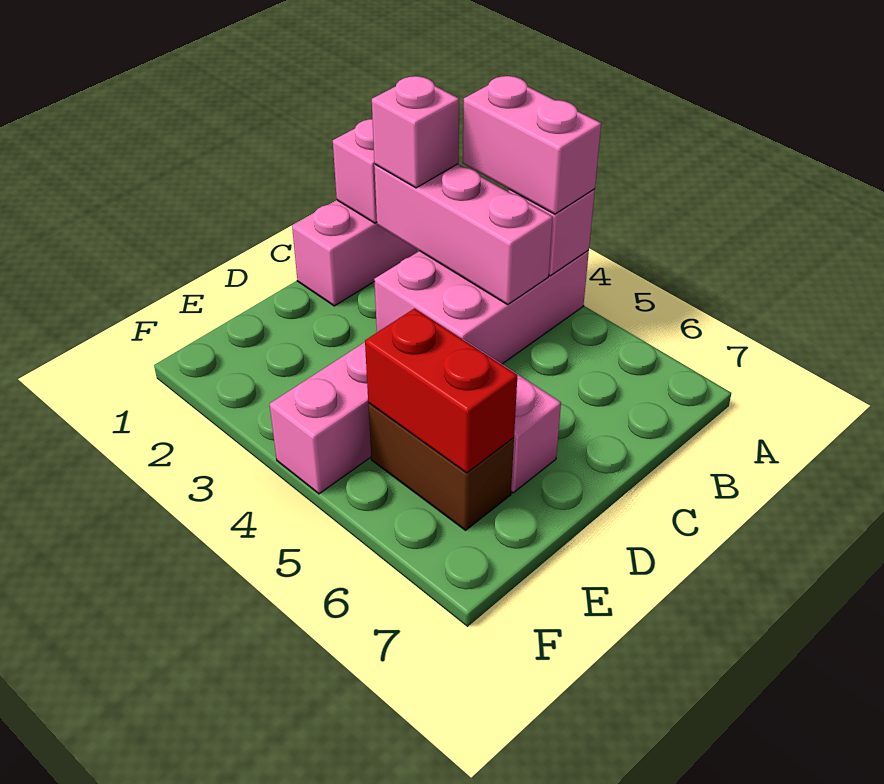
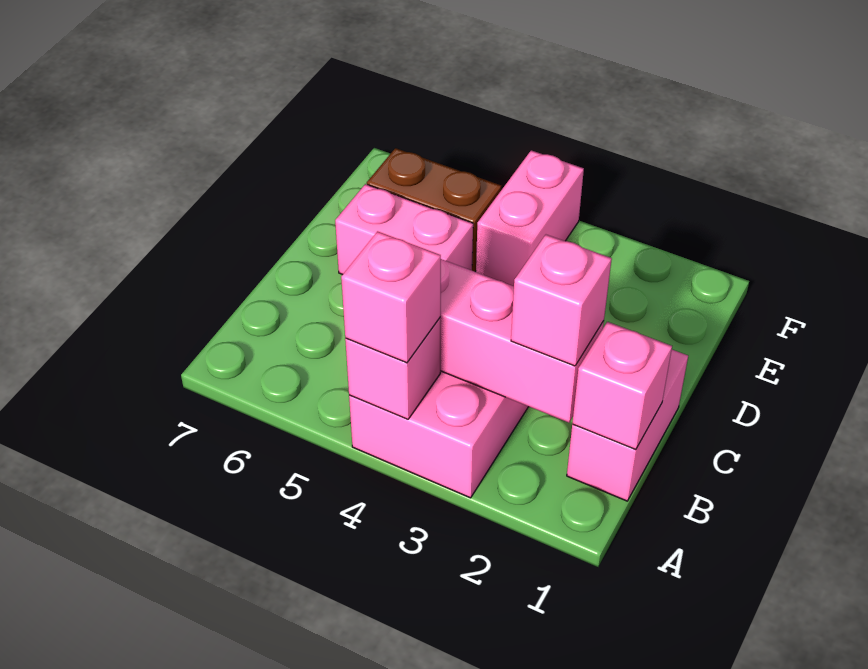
pink brick A3:A4 level 3 -> pink brick A4 level 3
red brick E5:E6 level 2 -> none

